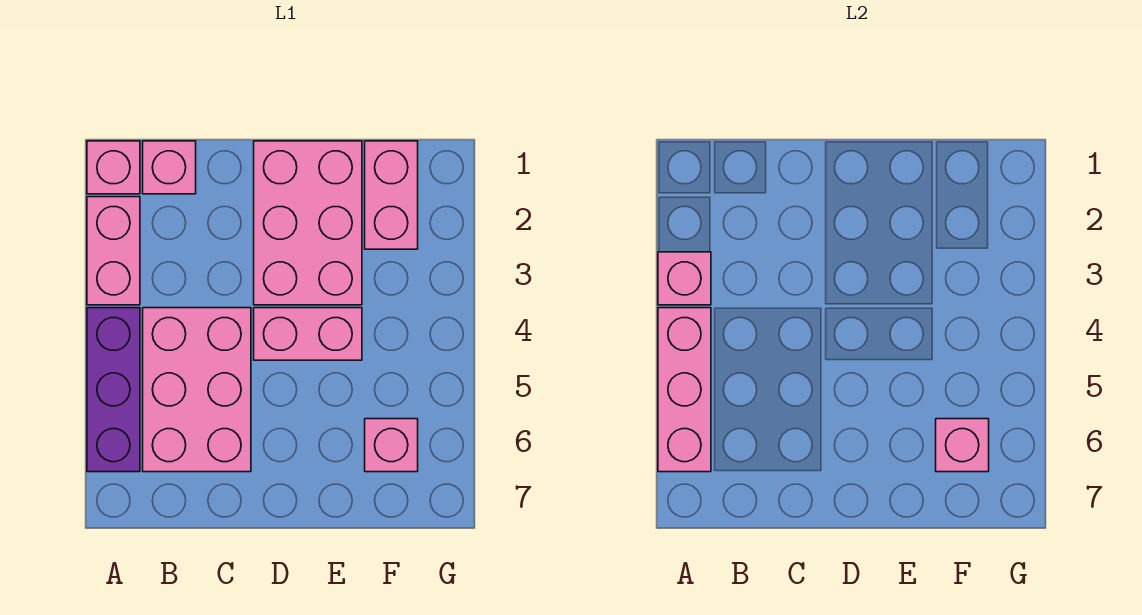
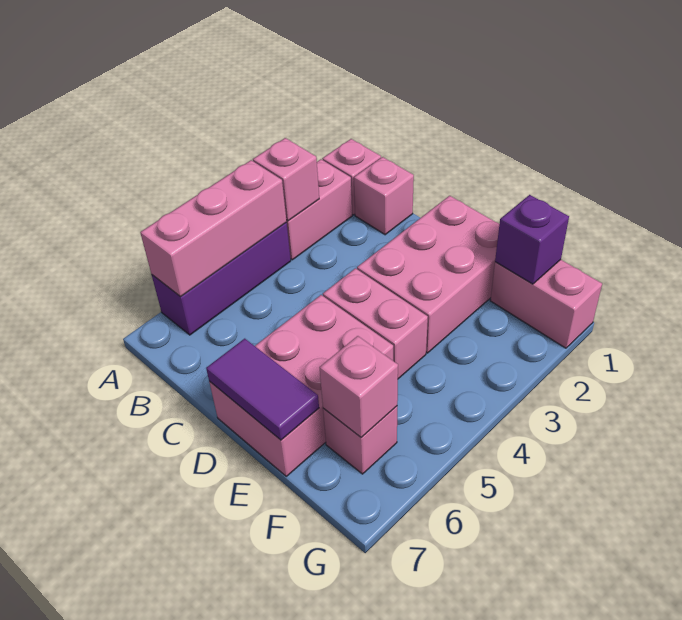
pink brick B4:C6 level 1 -> pink brick D5:E7 level 1
none -> purple tile D7:E7 level 2
pink brick F1:F2 level 1 -> pink brick F1:G1 level 1
none -> purple brick F1 level 2

